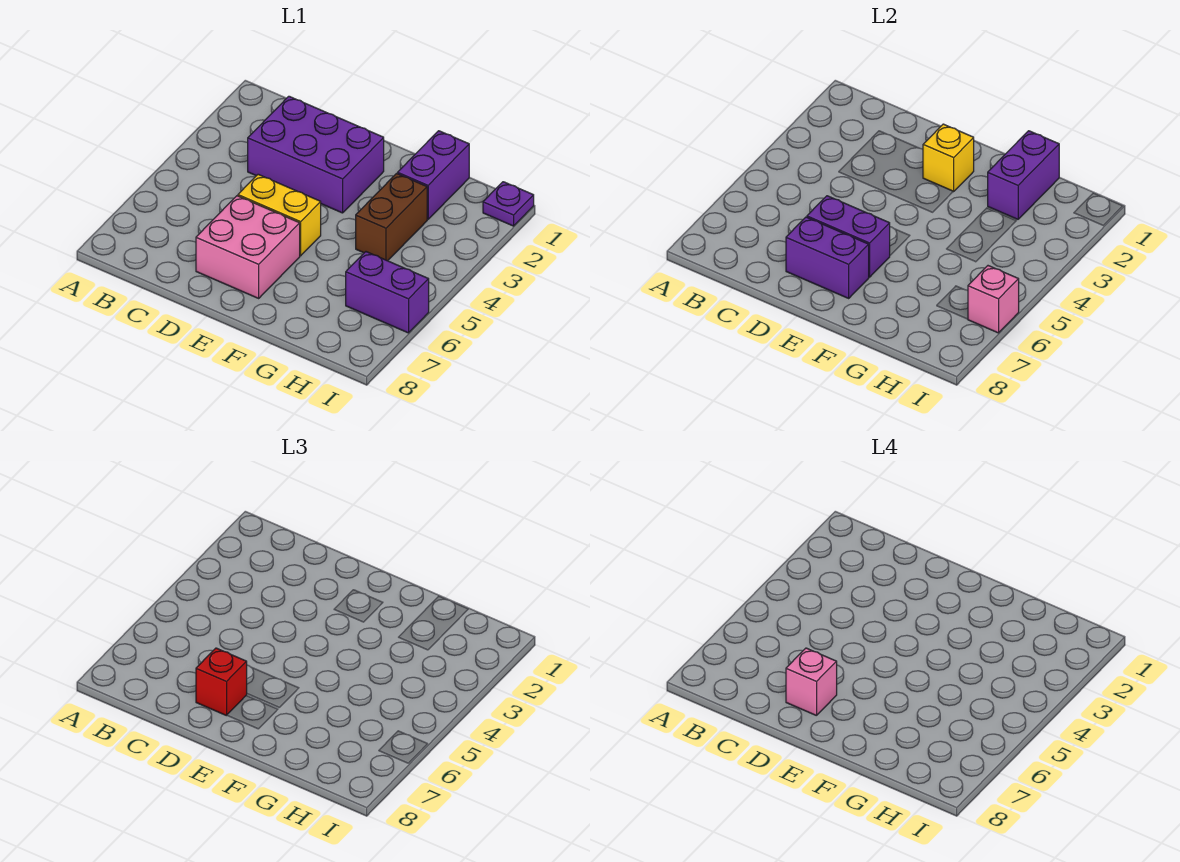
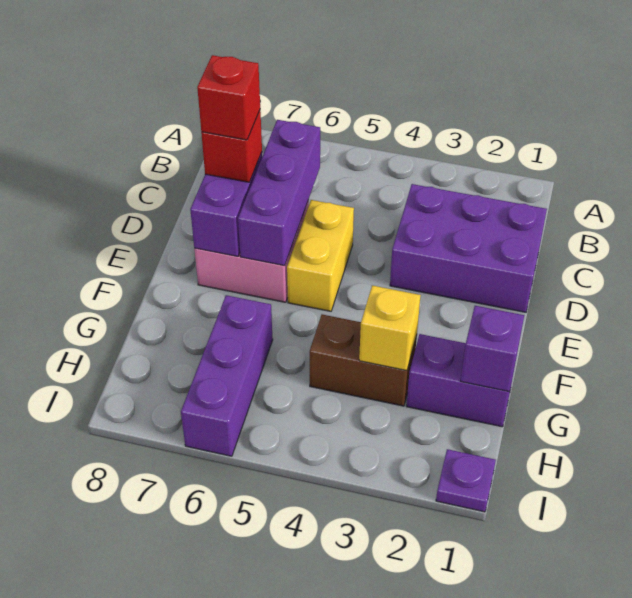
purple brick C2:E3 level 1 -> purple brick C1:D3 level 1
purple brick D6:E6 level 2 -> purple brick C6:E6 level 2
pink brick D7 level 4 -> red brick D7 level 4
yellow brick E2 level 2 -> yellow brick G3 level 2
purple brick G1:G2 level 2 -> purple brick G1 level 2
purple brick H6:I6 level 1 -> purple brick G6:I6 level 1
pink brick I6 level 2 -> none

